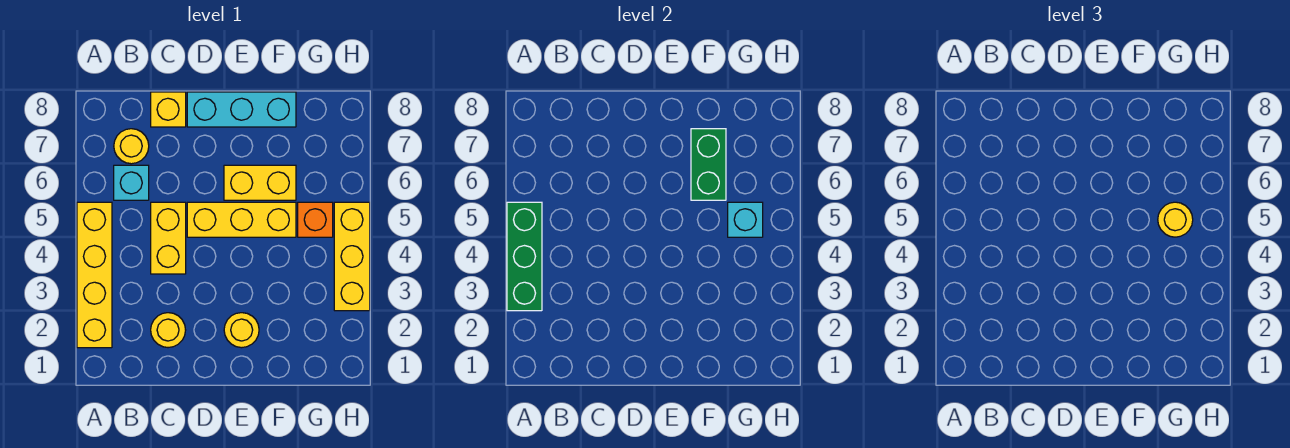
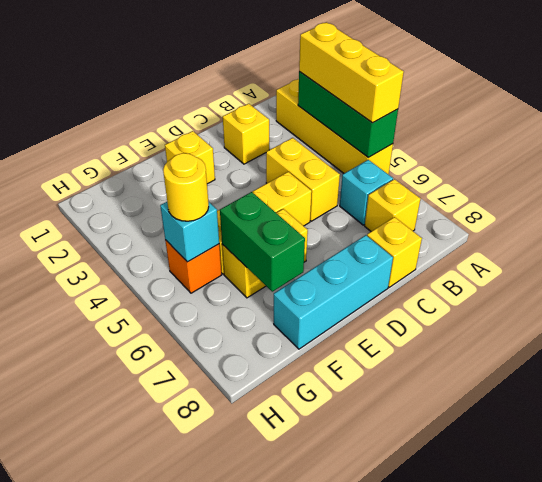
yellow round brick B7 level 1 -> yellow brick B7 level 1
yellow round brick C2 level 1 -> yellow brick C2 level 1
yellow round brick E2 level 1 -> yellow brick E2 level 1
yellow brick H3:H5 level 1 -> yellow brick A3:A5 level 3

